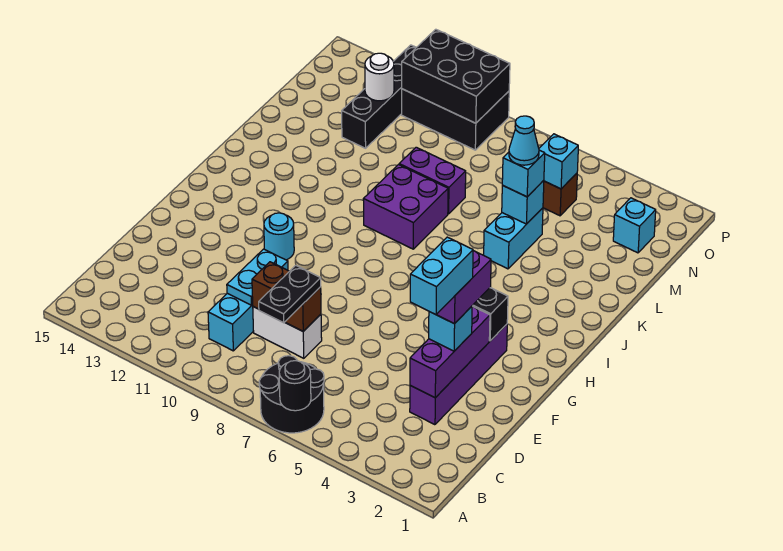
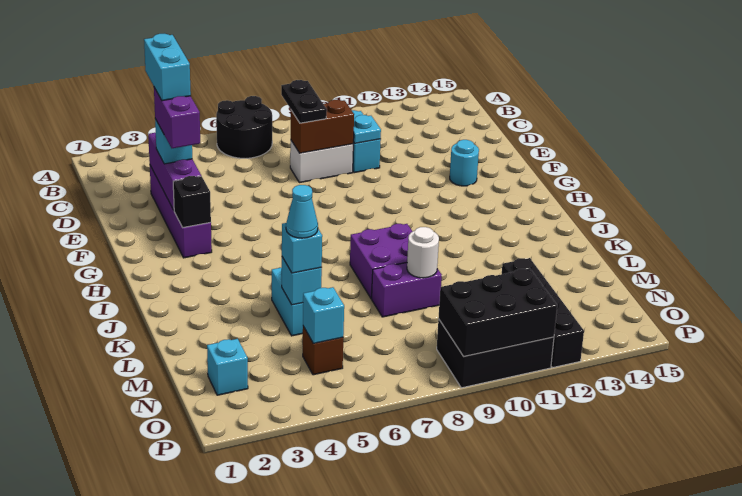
black round brick A6 level 2 -> none
cyan plate D10:E10 level 2 -> cyan plate D10 level 2
cyan round brick G11 level 1 -> cyan round brick F13 level 1
white round brick N12 level 2 -> white round brick L9 level 2

